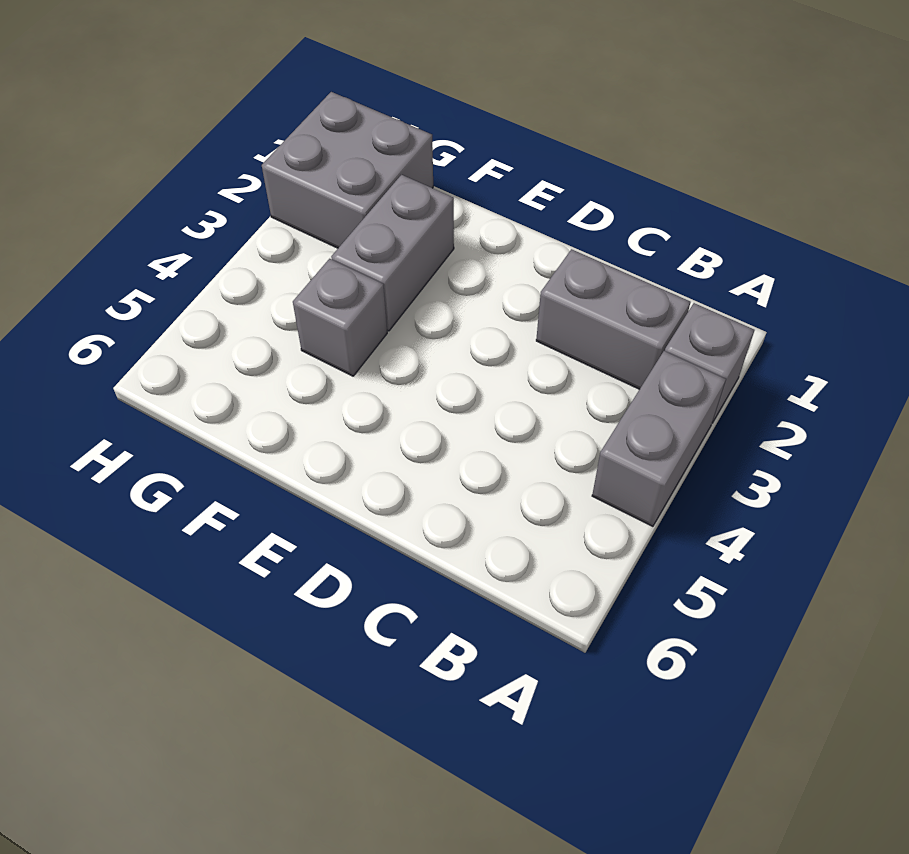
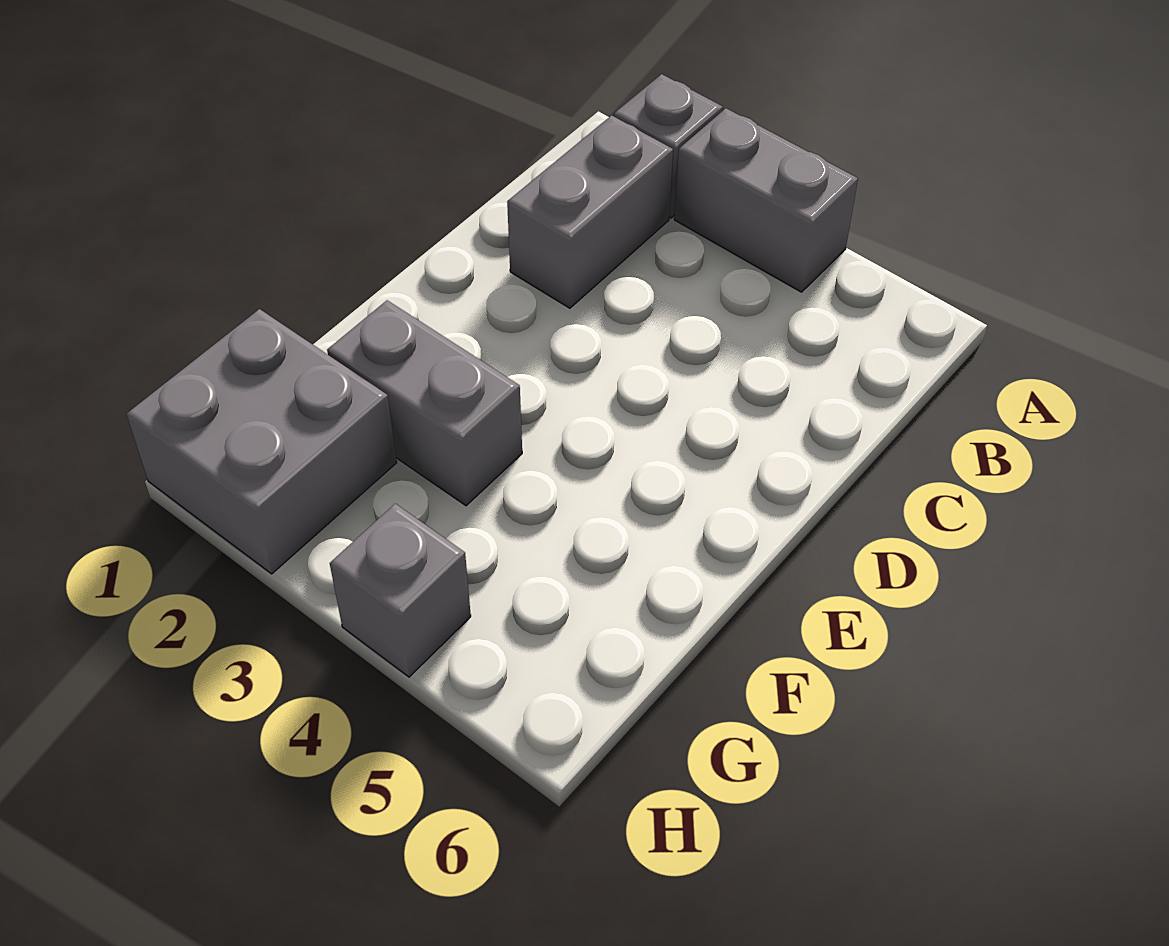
grey brick F4 level 1 -> grey brick H4 level 1

